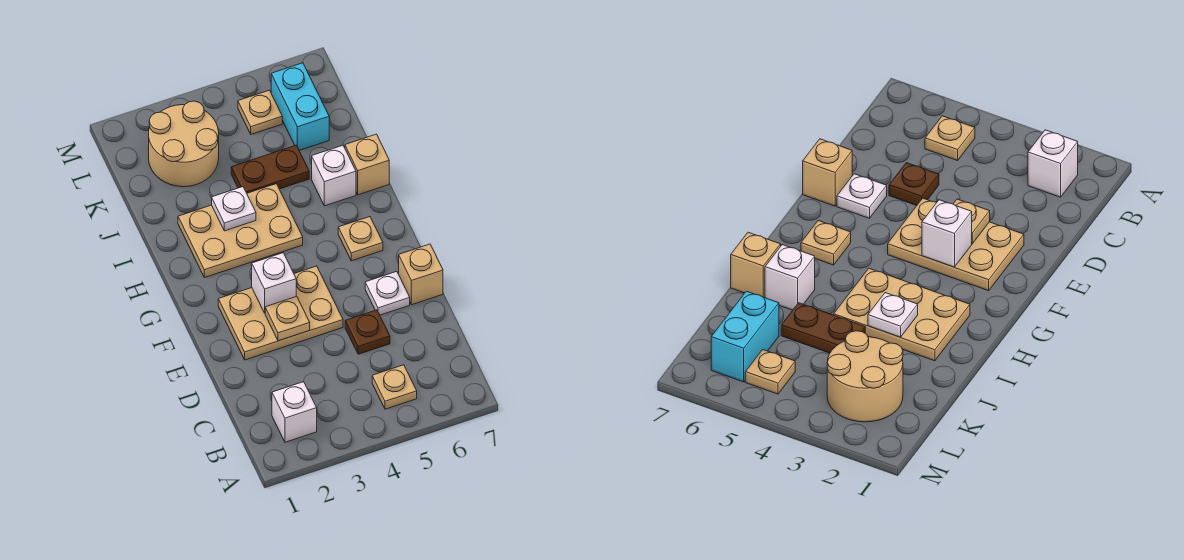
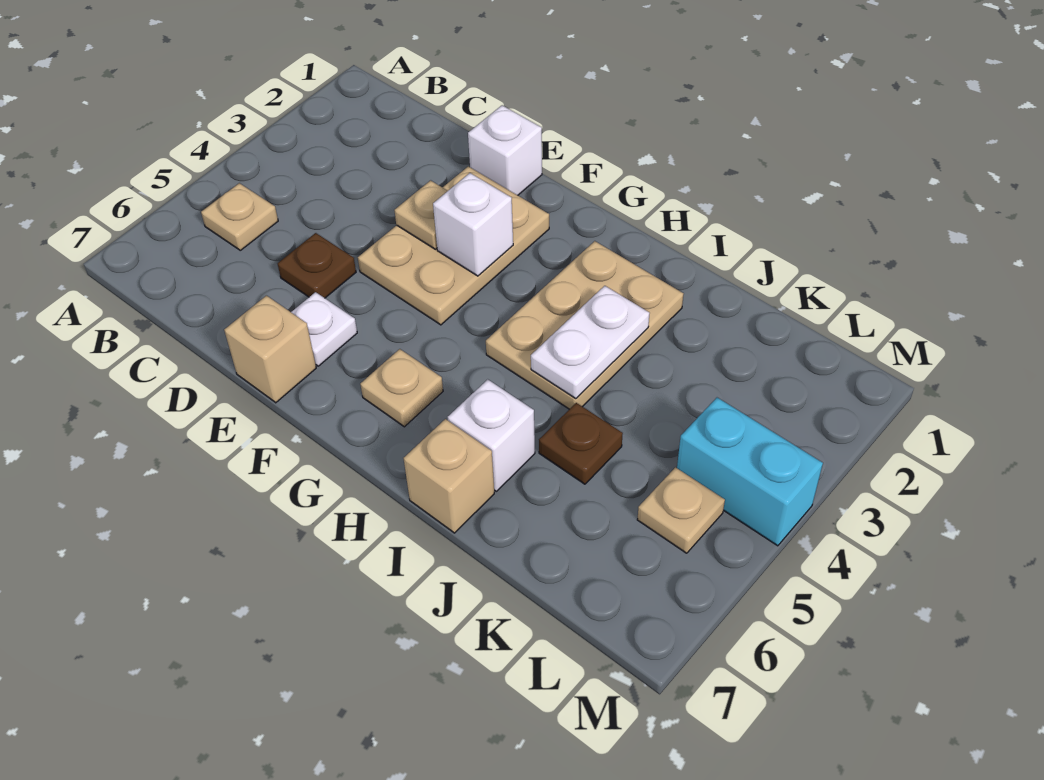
white brick B2 level 1 -> white brick E1 level 1
white plate I3 level 2 -> white plate I3:I4 level 2
brown plate J4:J5 level 1 -> brown plate J5 level 1
tan round brick K2:L3 level 1 -> none
cyan brick K6:L6 level 1 -> cyan brick L4:M4 level 1

